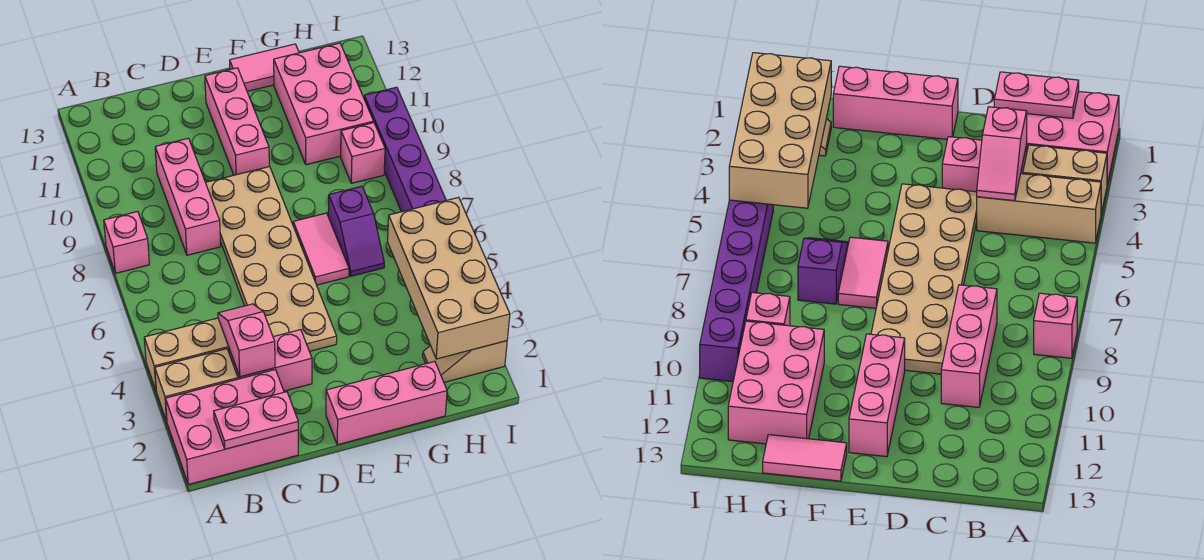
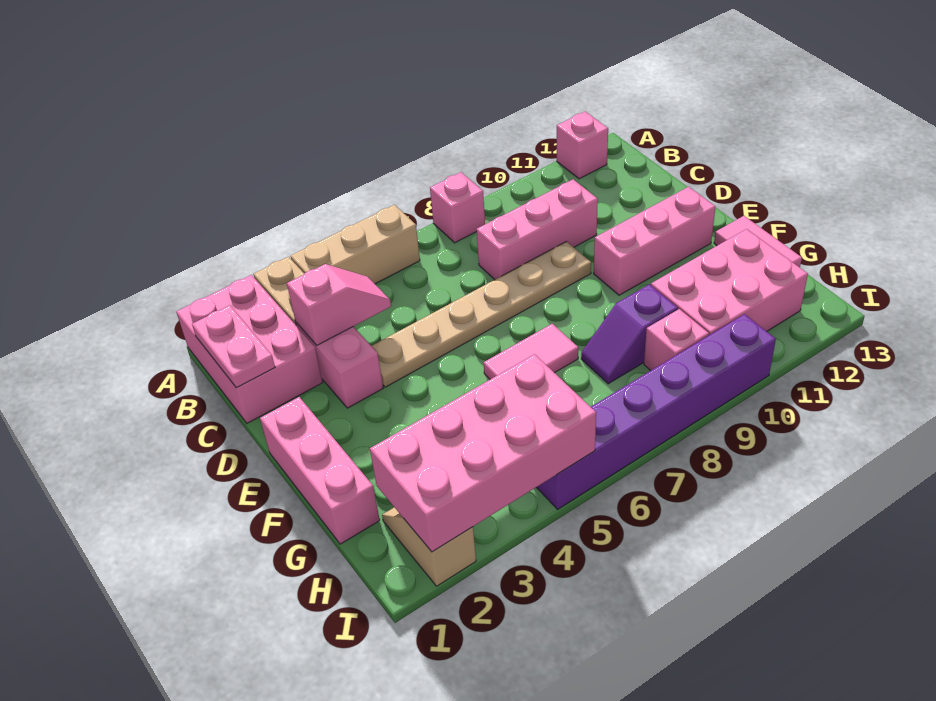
tan brick A4:C4 level 1 -> tan brick A4:A6 level 1
none -> pink brick A12 level 1
tan plate D4:E9 level 1 -> tan plate D4:D9 level 1
purple slope G6:G7 level 1 top 7 -> purple slope G8:G9 level 1 top 9
tan brick H2:I5 level 2 -> pink brick H2:I5 level 2

